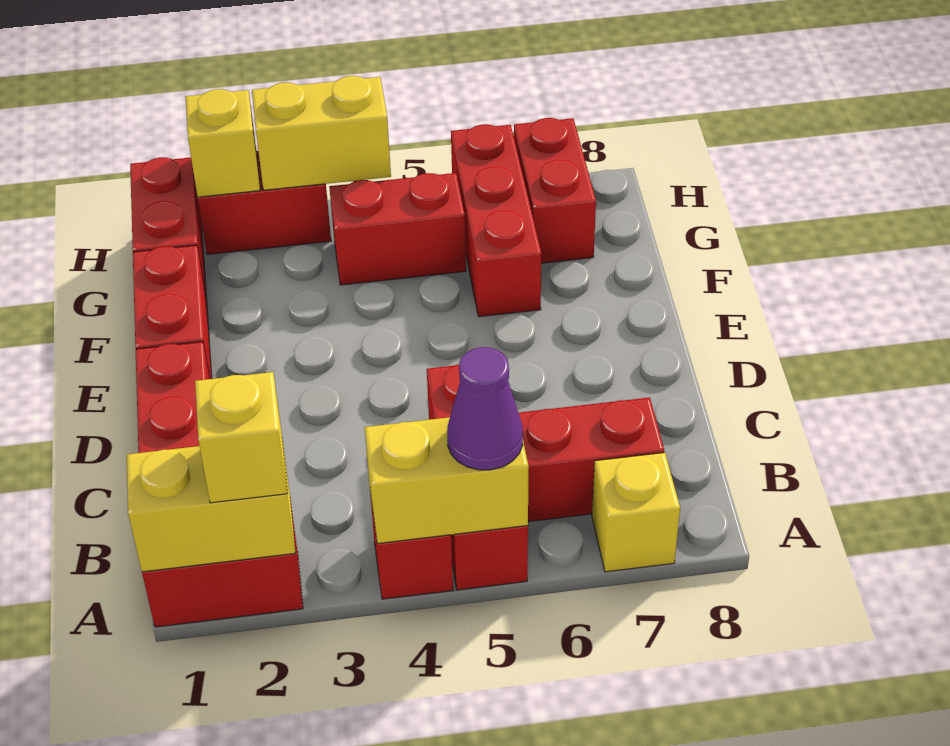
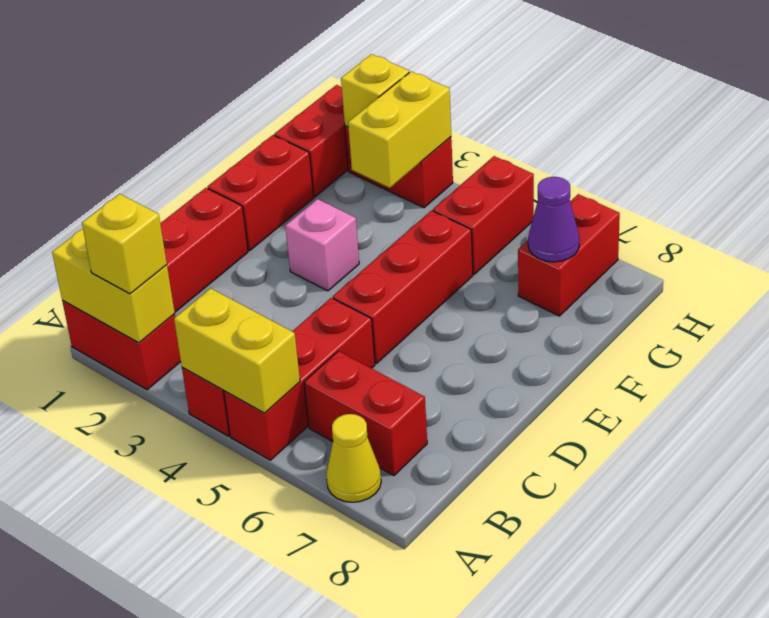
purple cone A5 level 3 -> purple cone G7 level 2
yellow brick A7 level 1 -> yellow cone A7 level 1
none -> pink brick E3 level 1
red brick F6:H6 level 1 -> red brick D5:F5 level 1
red brick G4:G5 level 1 -> red brick G5:H5 level 1
yellow brick H3:H4 level 2 -> yellow brick G3:H3 level 2

